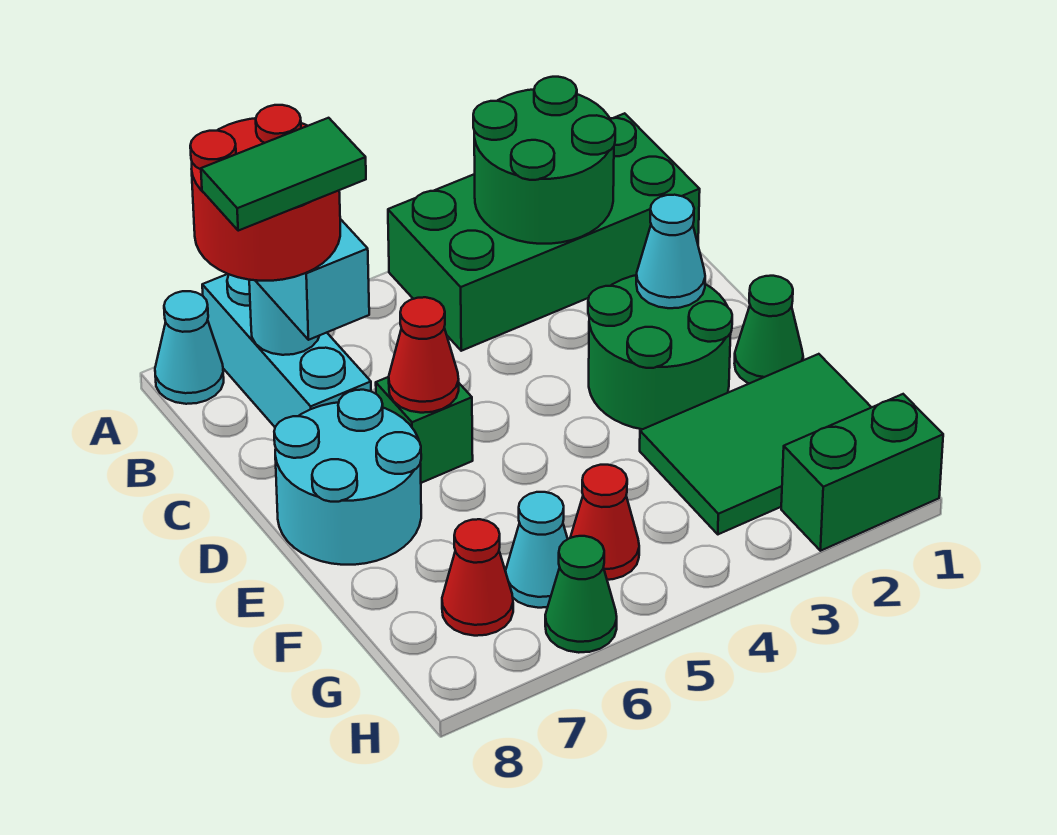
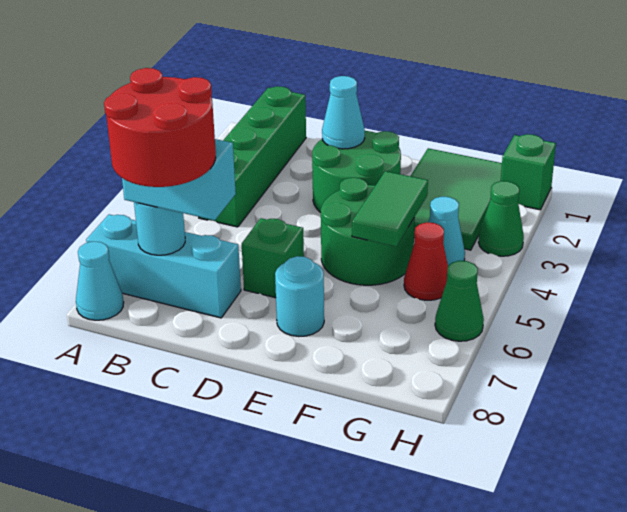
green brick A1:B4 level 1 -> green brick B1:B4 level 1
green round brick A2:B3 level 2 -> green round brick E4:F5 level 1
green tile C7:C8 level 5 -> green tile F4:F5 level 2
red cone D6 level 2 -> none
cyan round brick D7:E8 level 1 -> cyan round brick E7 level 1
green cone E1 level 1 -> green cone H3 level 1
cyan cone G6 level 1 -> cyan cone G4 level 1
red cone G7 level 1 -> none
green brick H1:H2 level 1 -> green brick H1 level 1

